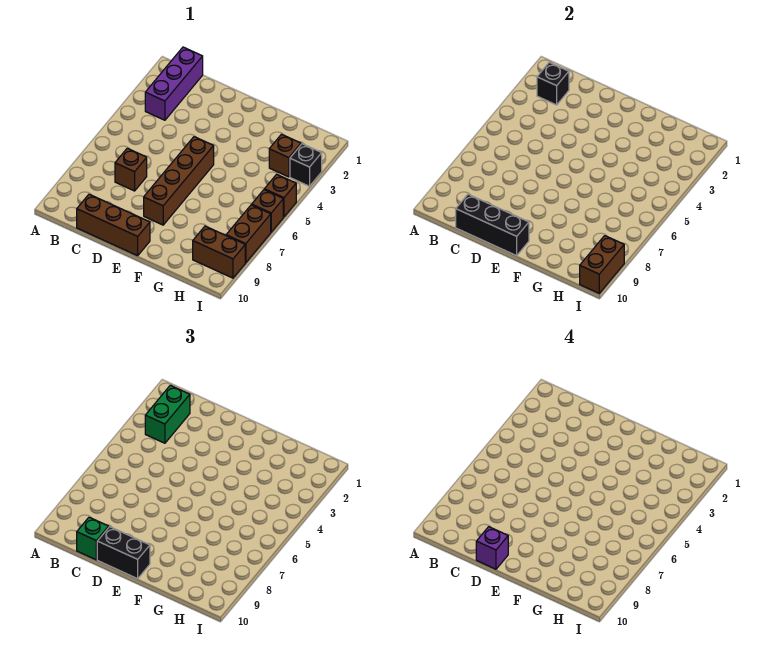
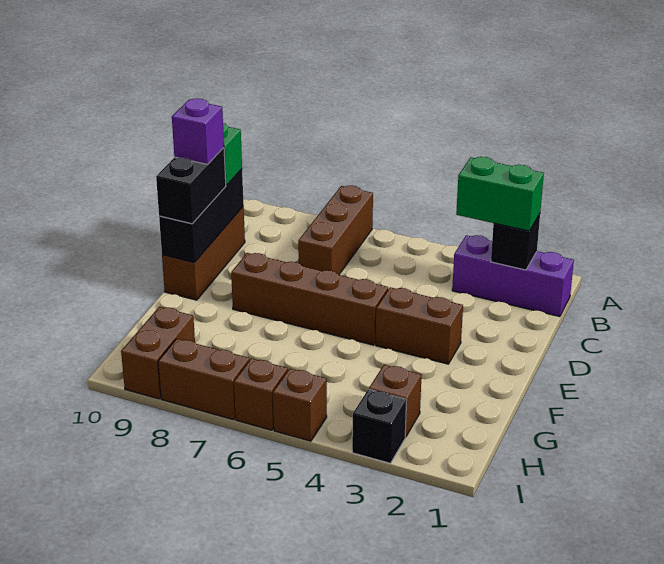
brown brick C7 level 1 -> brown brick A7:C7 level 1
brown brick I9:I10 level 2 -> brown brick E3:E4 level 1

